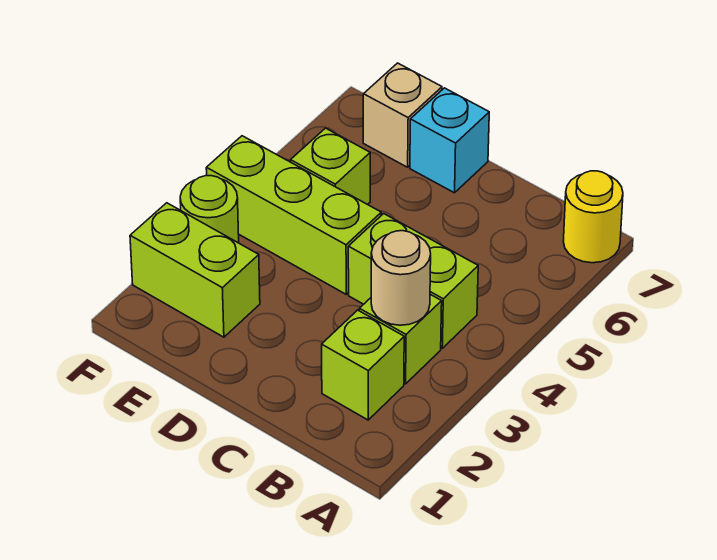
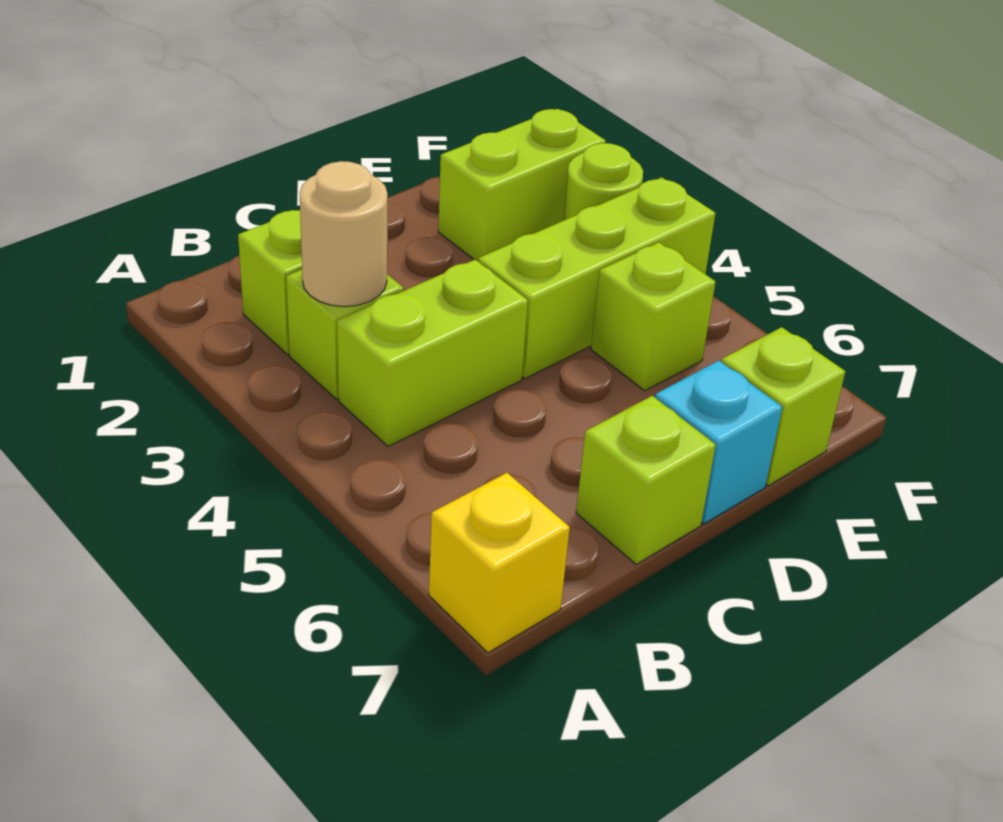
yellow round brick A7 level 1 -> yellow brick A7 level 1
none -> lime brick C7 level 1
tan brick E7 level 1 -> lime brick E7 level 1

